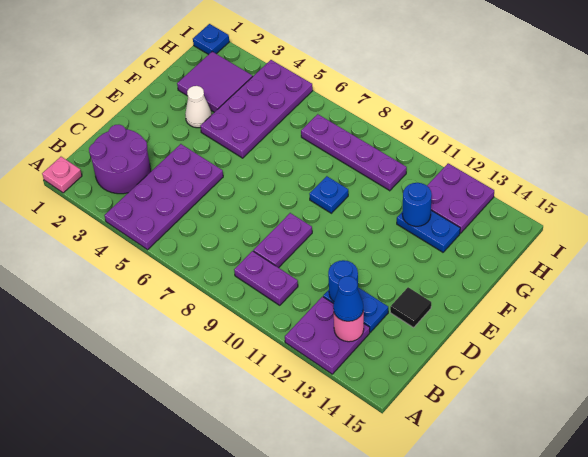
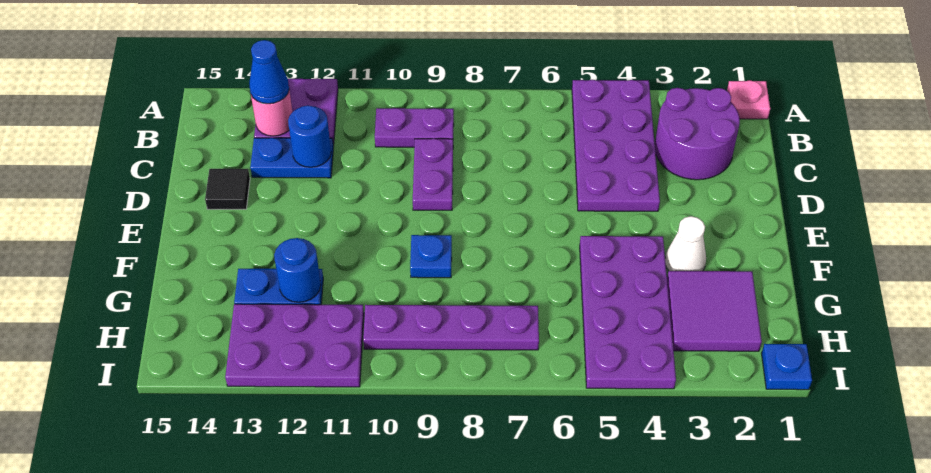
purple plate H12:I13 level 1 -> purple plate H11:I13 level 1

